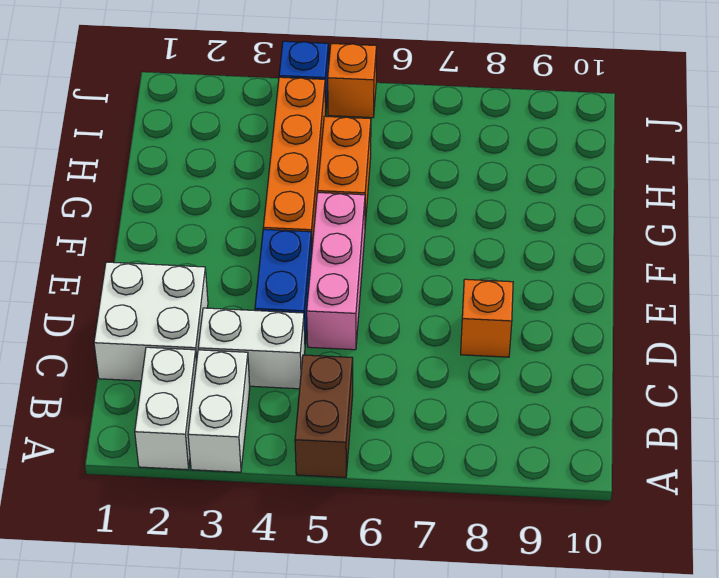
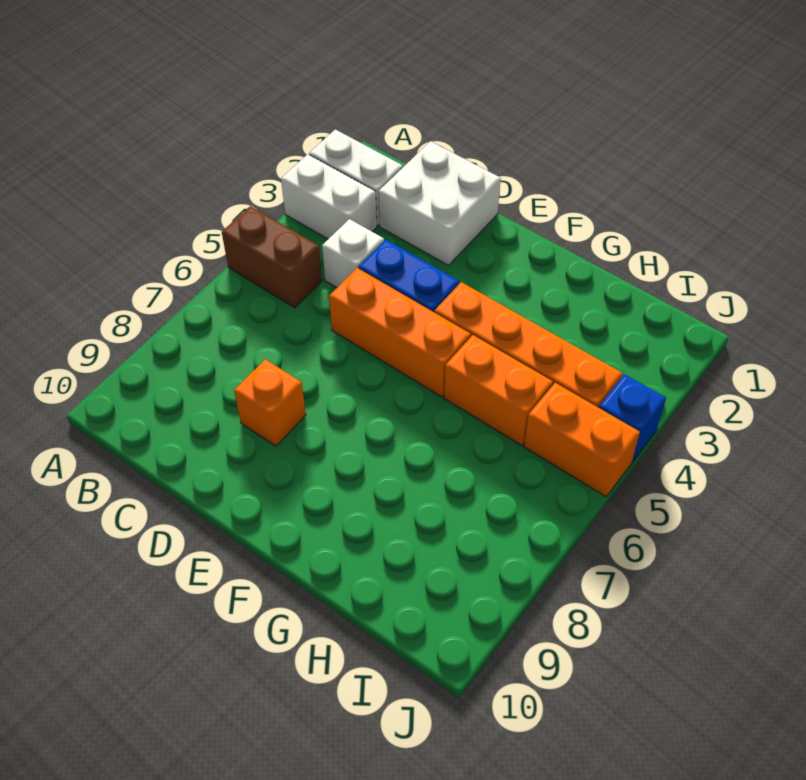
white brick C3:C4 level 1 -> white brick C4 level 1
pink brick D5:F5 level 1 -> orange brick D5:F5 level 1
orange brick J5 level 1 -> orange brick I5:J5 level 1

